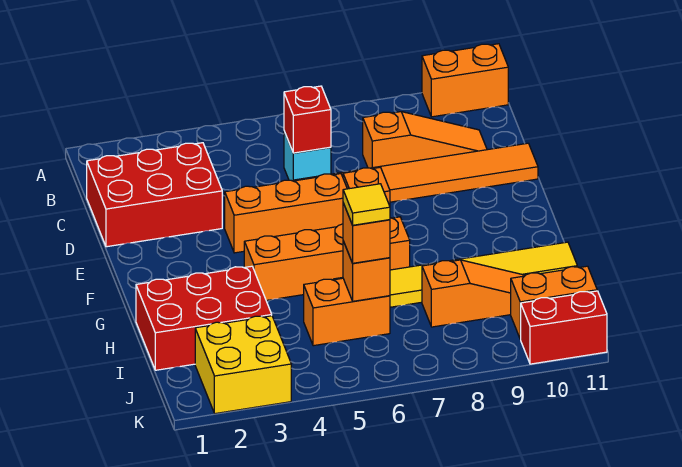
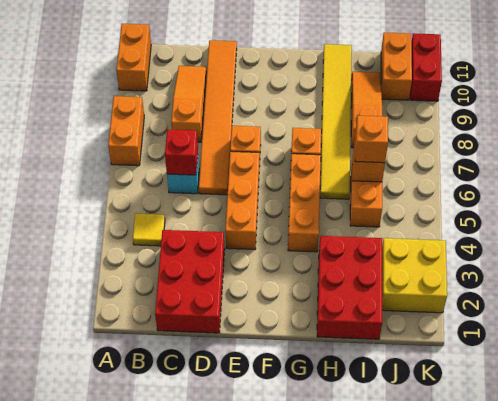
none -> orange brick A7:A8 level 1
yellow tile I6 level 4 -> yellow tile B4 level 1

